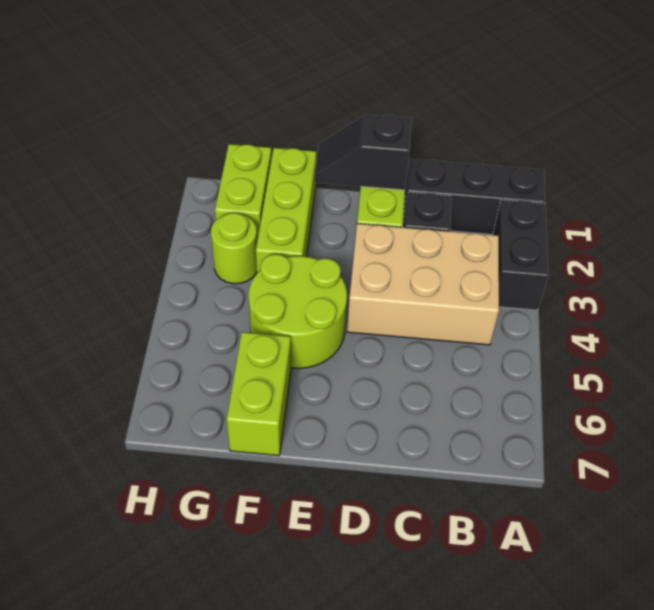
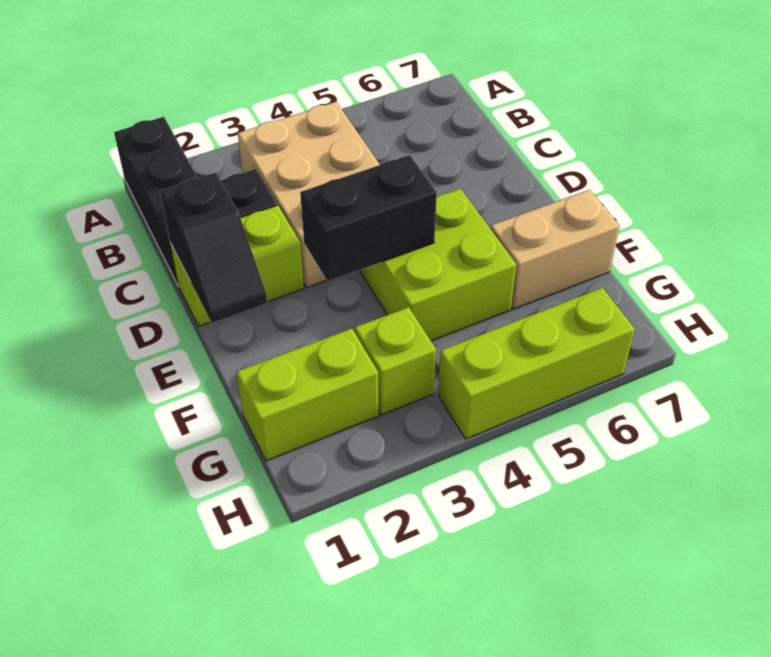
black brick A2:A3 level 1 -> black brick E3:E4 level 2
lime round brick E4:F5 level 1 -> lime brick E4:F5 level 1
lime brick F1:F3 level 1 -> lime brick H4:H6 level 1
lime brick F6:F7 level 1 -> tan brick F6:F7 level 1
lime round brick G3 level 1 -> lime brick G3 level 1

